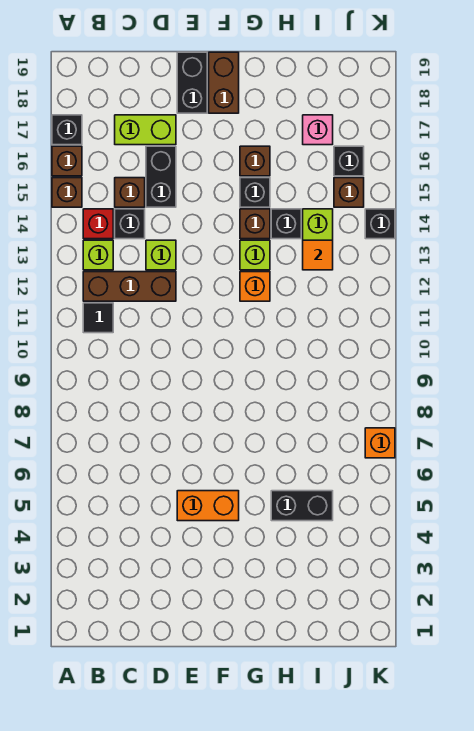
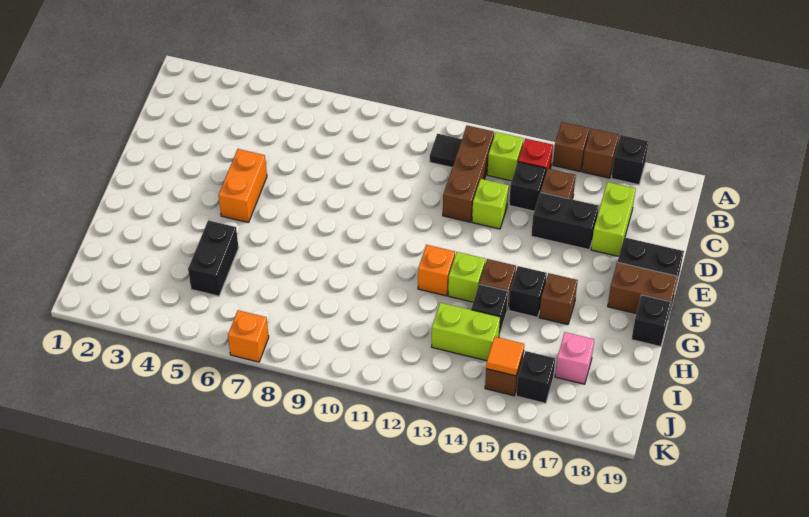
orange tile I13 level 2 -> orange tile J15 level 2
black brick K14 level 1 -> black brick G19 level 1

